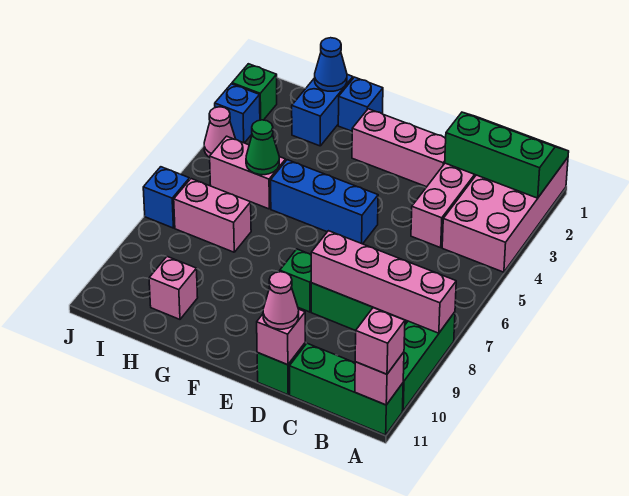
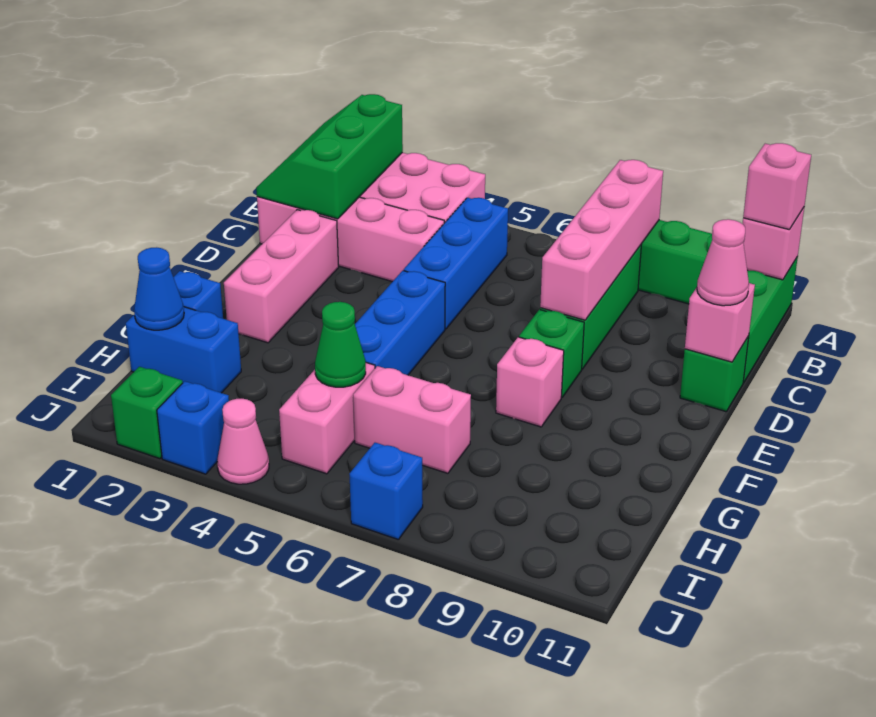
none -> blue brick B5:D5 level 1
pink brick H7:I7 level 1 -> pink brick H6:H7 level 1
pink brick H10 level 1 -> pink brick F8 level 1

